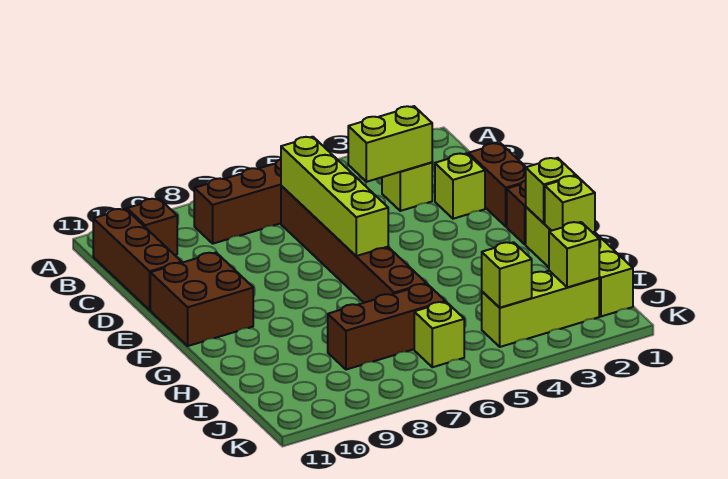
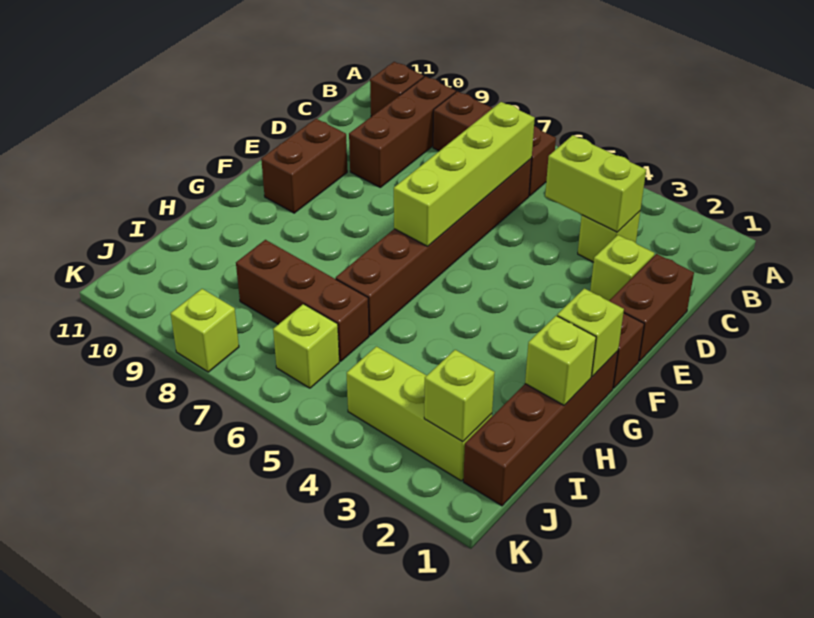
brown brick B11:D11 level 1 -> brown brick B9:D9 level 1
brown brick E10:F11 level 1 -> brown brick E10:F10 level 1
lime brick G1:J1 level 1 -> brown brick G1:J1 level 1
lime brick J4 level 2 -> lime brick K8 level 1

